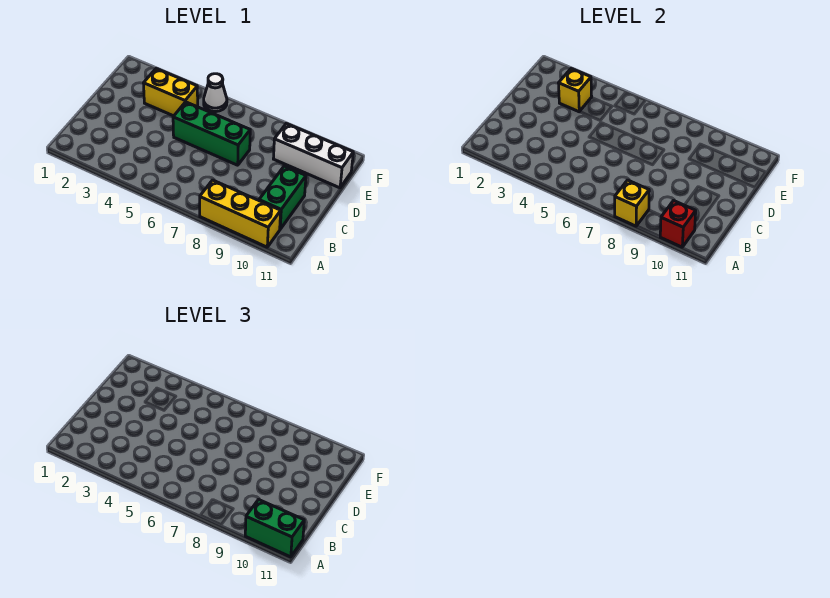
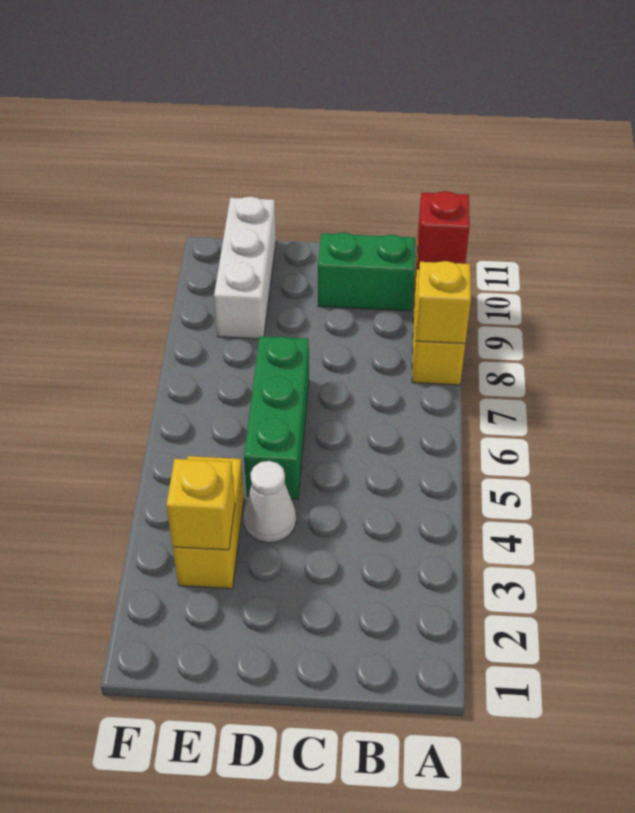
green brick A10:A11 level 3 -> none
white cone F5 level 1 -> white cone D4 level 1

